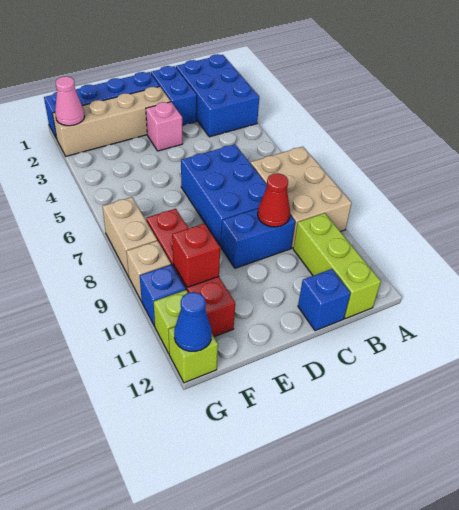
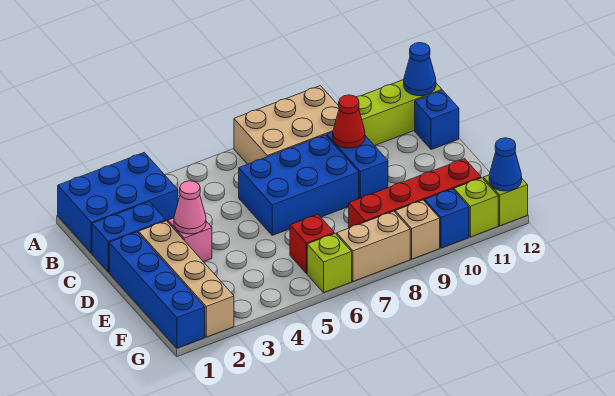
none -> blue cone B12 level 2
red brick F10 level 2 -> red brick F6 level 1
pink cone G2 level 2 -> pink cone D3 level 2
none -> lime brick G6 level 1

